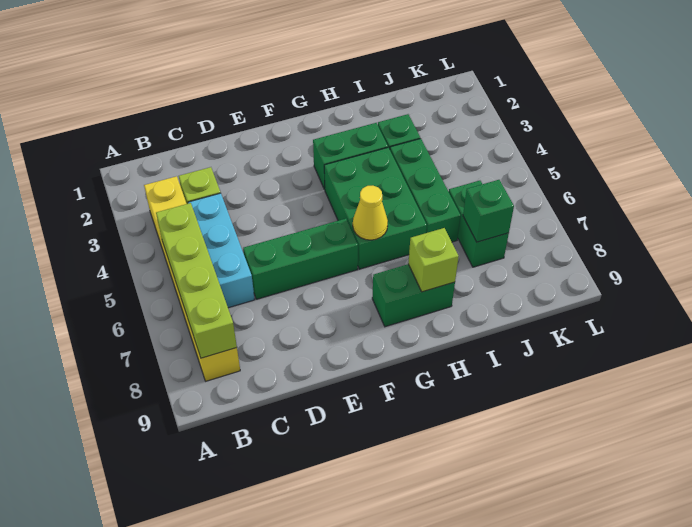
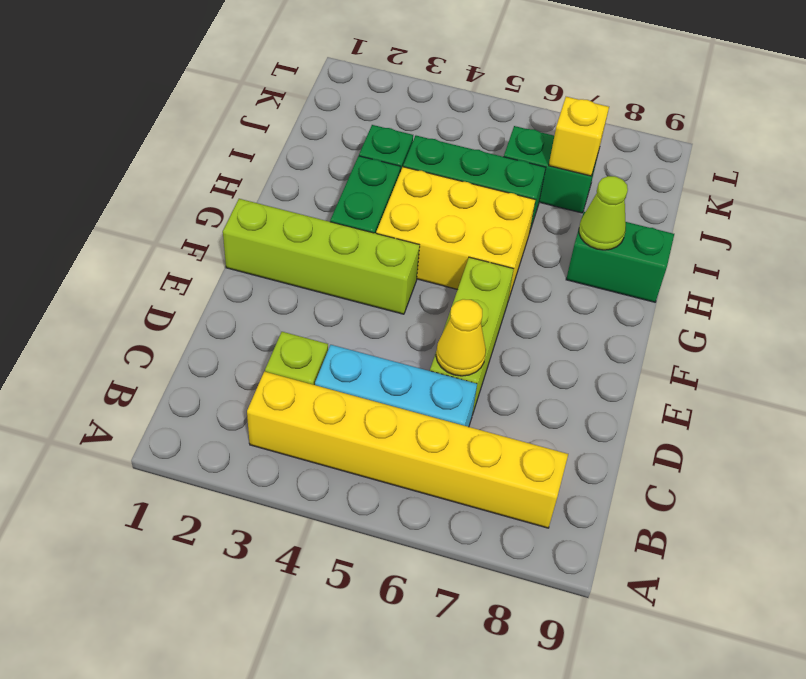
lime brick B5:B8 level 2 -> lime brick F1:F4 level 1
green brick D6:F6 level 1 -> lime brick D6:F6 level 1
green brick G4:H6 level 1 -> yellow brick G4:H6 level 1
yellow cone G6 level 2 -> yellow cone D6 level 2
green brick G8:H8 level 1 -> green brick H8:H9 level 1
lime brick H8 level 2 -> lime cone H8 level 2
green brick J7 level 2 -> yellow brick J7 level 2

